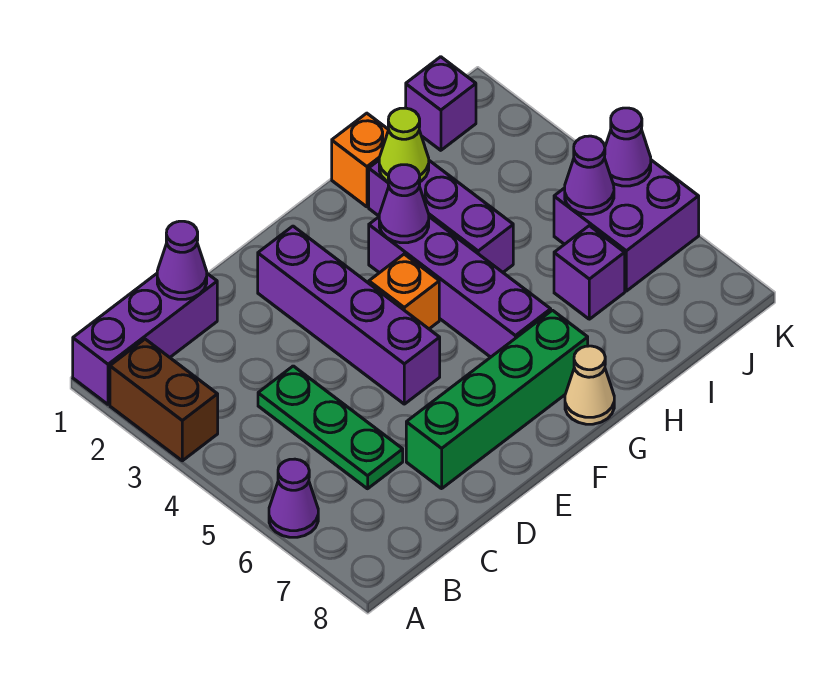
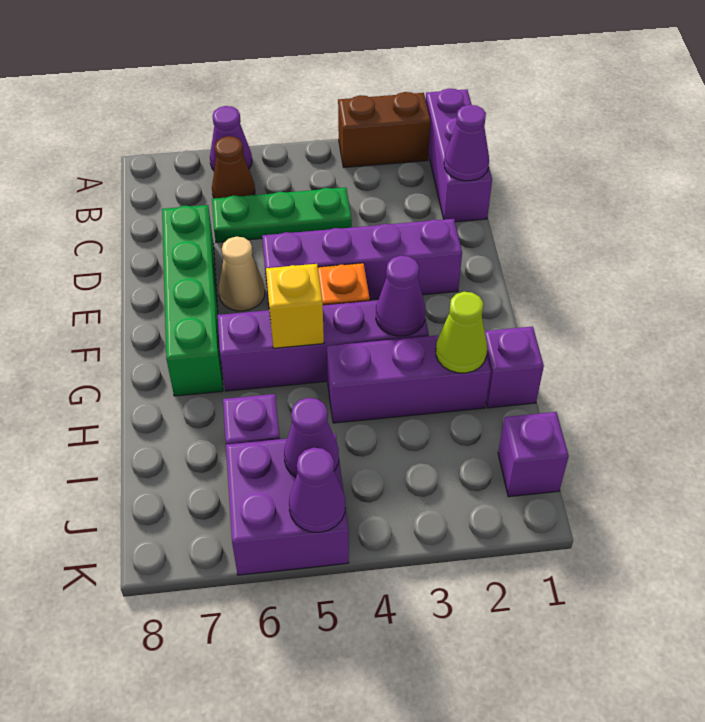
none -> brown cone B6 level 1
none -> yellow brick G5 level 2
tan cone G8 level 1 -> tan cone E6 level 1
orange brick H1 level 1 -> purple brick H1 level 1

